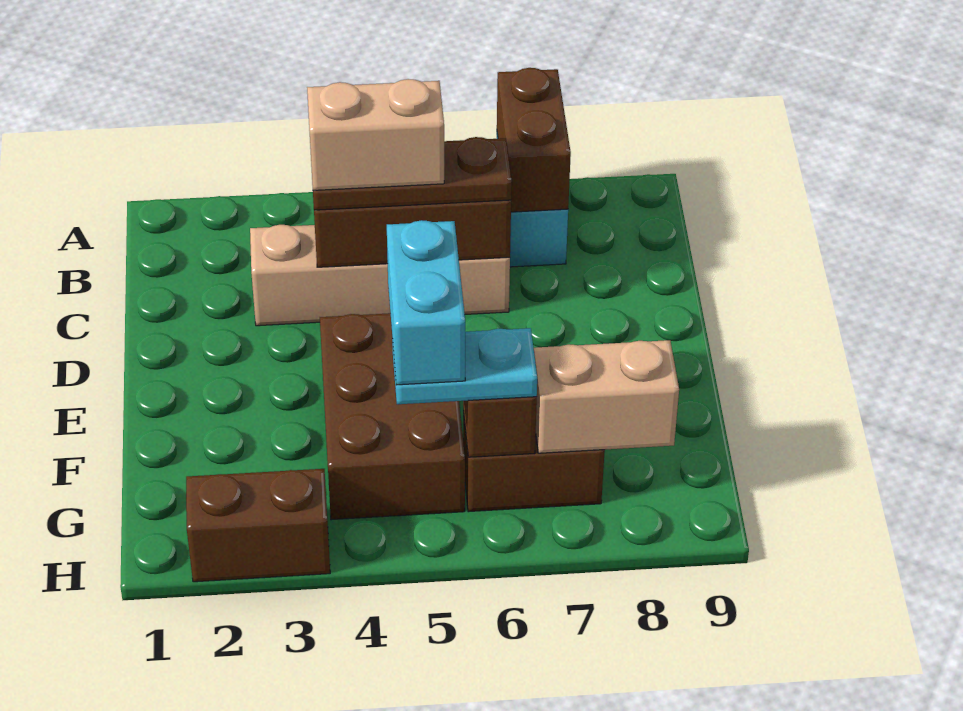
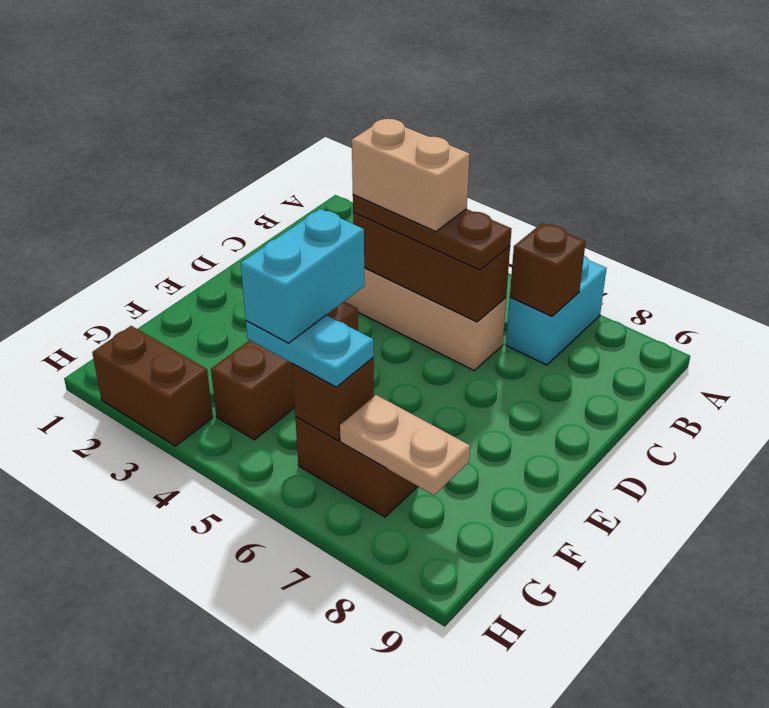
brown brick A7:B7 level 2 -> brown brick B7 level 2
brown brick E4:G5 level 1 -> brown brick E4:G4 level 1
tan brick G7:G8 level 2 -> tan plate G7:G8 level 2

